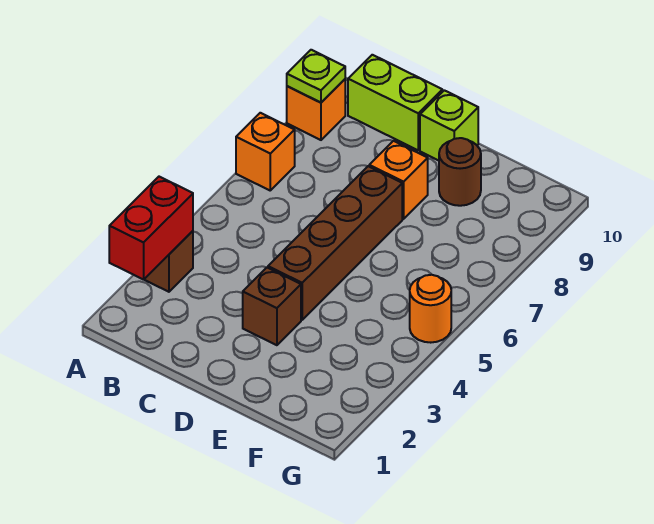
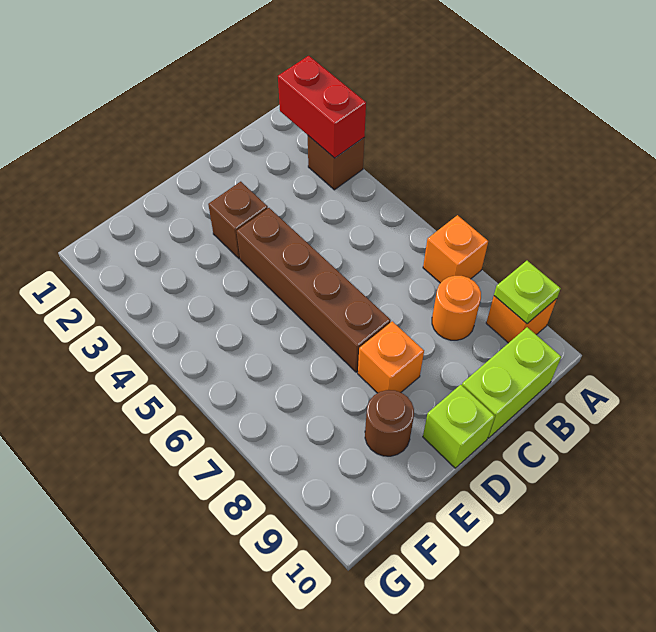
orange round brick G5 level 1 -> orange round brick B8 level 1

